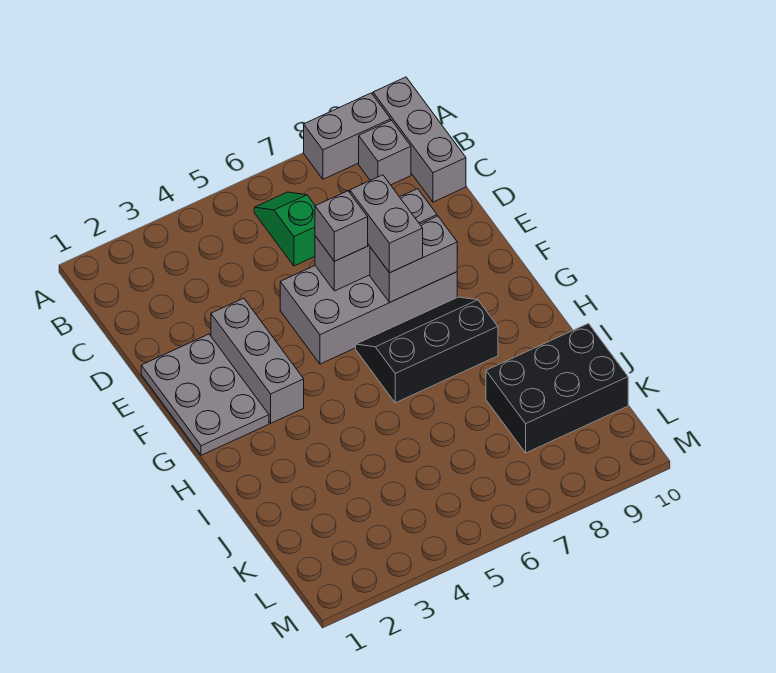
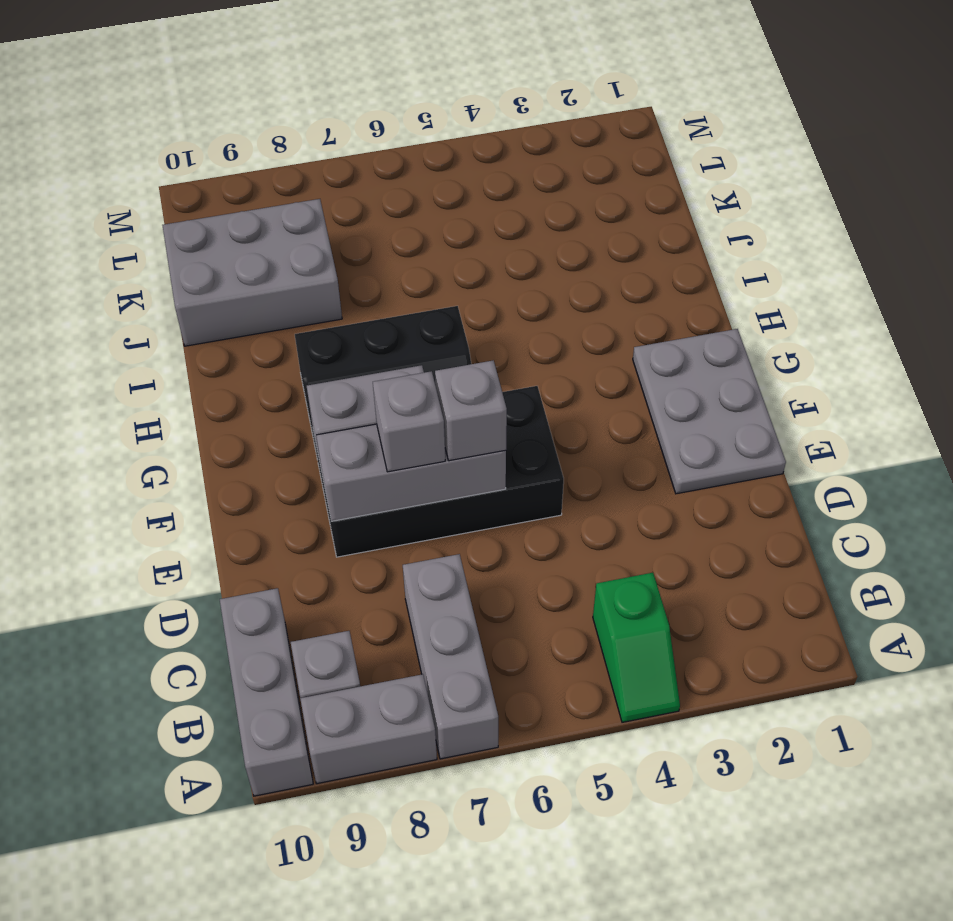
green slope B6:C6 level 1 top C -> green slope A4:B4 level 1 top B
grey brick E3:G3 level 1 -> grey brick A7:C7 level 1
grey brick E5:F8 level 1 -> black brick E5:F8 level 1
grey brick E7:F7 level 3 -> grey brick E7 level 3
black brick J8:K10 level 1 -> grey brick J8:K10 level 1

